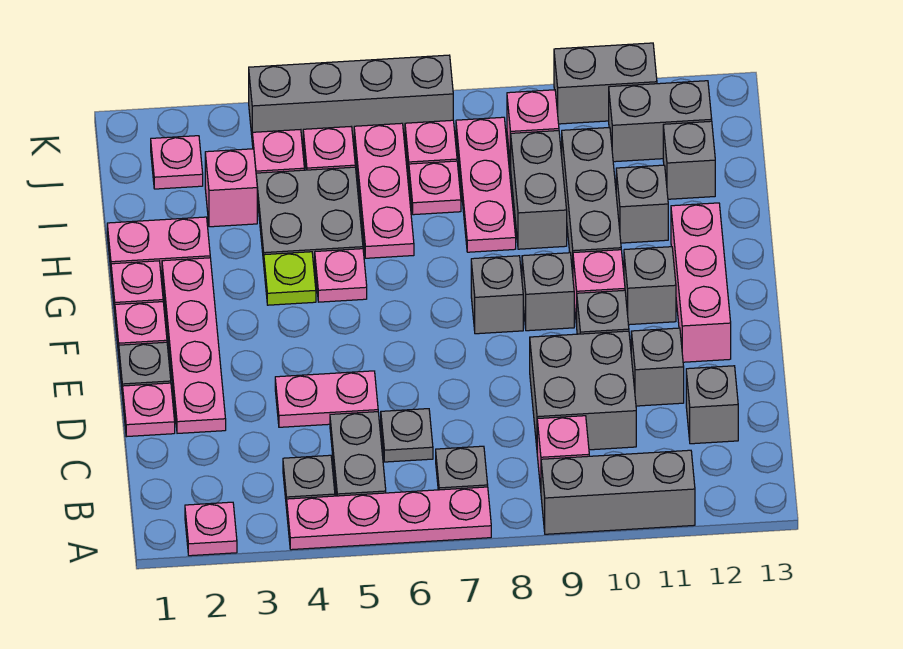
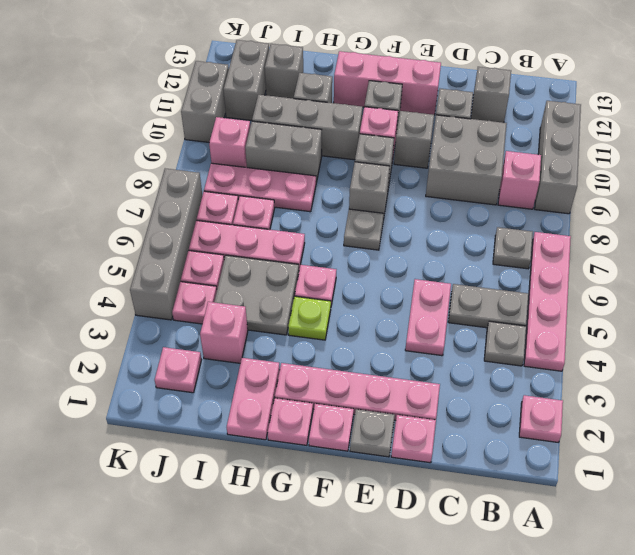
grey plate C6 level 1 -> grey plate F7 level 1

